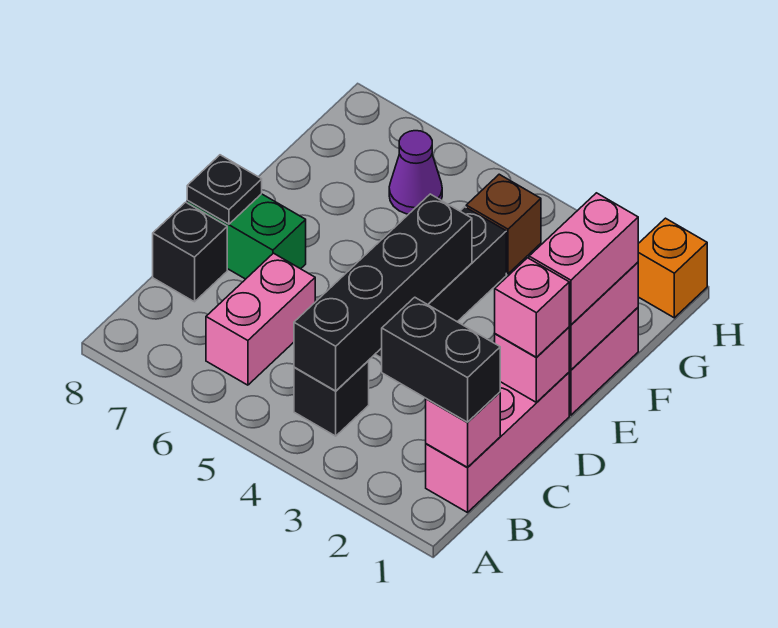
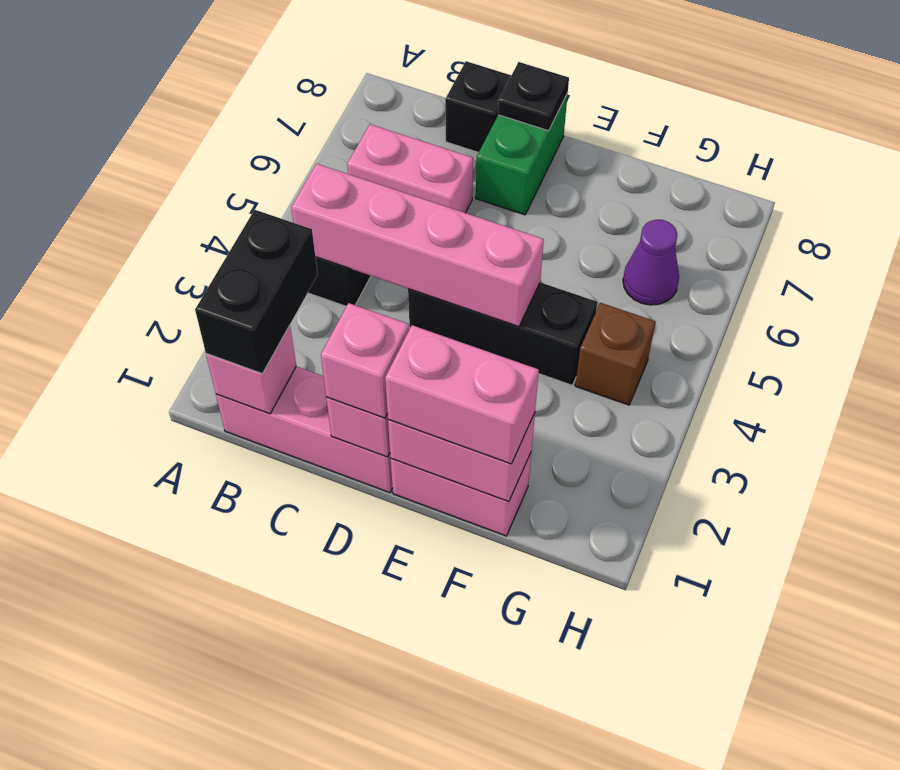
black brick B4:E4 level 2 -> pink brick B4:E4 level 2
orange brick H1 level 1 -> none

